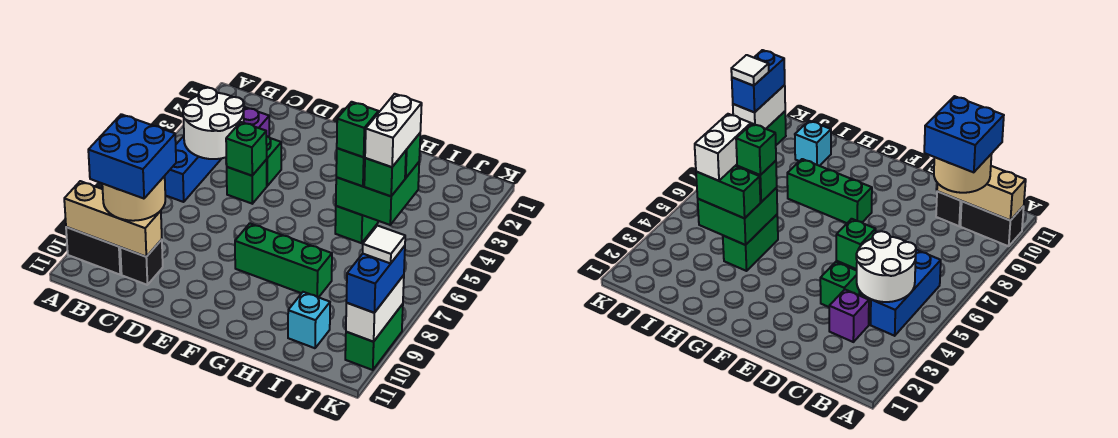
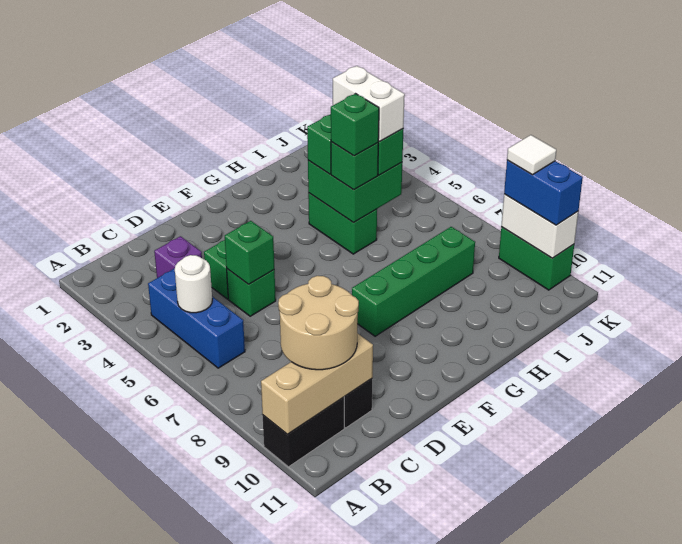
white round brick B4:C5 level 2 -> white round brick B5 level 2
blue brick B9:C10 level 4 -> none
green brick F8:H8 level 1 -> green brick F8:I8 level 1
cyan brick I10 level 1 -> none

